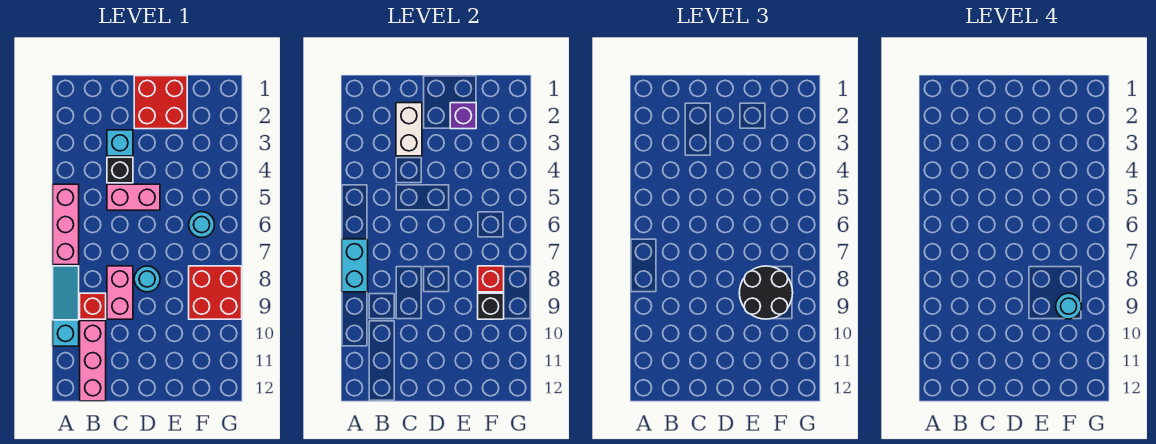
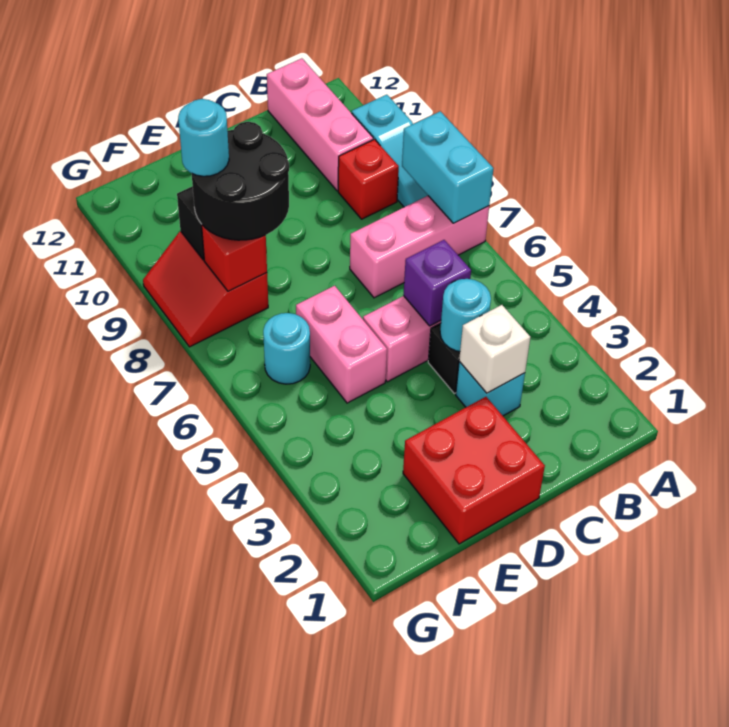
pink brick A5:A7 level 1 -> pink brick A7:C7 level 1
white brick C2:C3 level 2 -> white brick C3 level 2
pink brick C8:C9 level 1 -> pink brick E5:E6 level 1
cyan round brick D8 level 1 -> cyan round brick C4 level 2
purple brick E2 level 2 -> purple brick C5 level 2
red brick F8:G9 level 1 -> red slope F8:G9 level 1 top F

